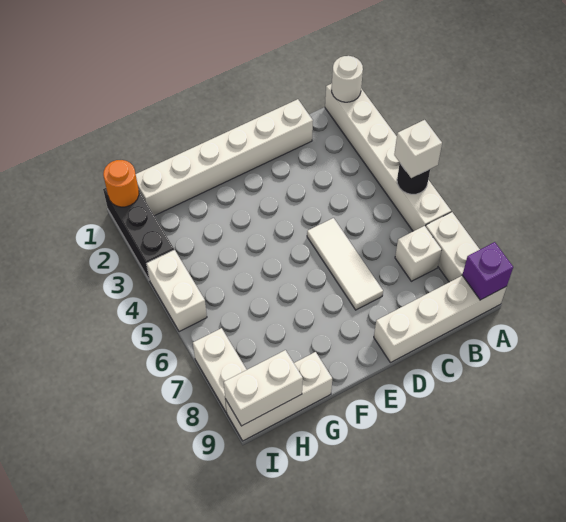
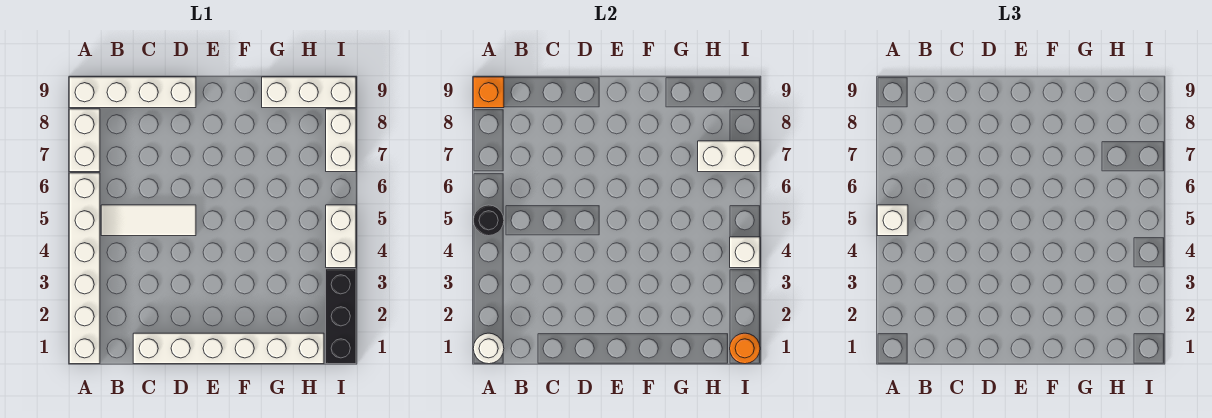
purple brick A9 level 2 -> orange brick A9 level 2
white brick B7 level 1 -> white brick I4 level 2
white tile D5:D7 level 1 -> white tile B5:D5 level 1
white brick H9:I9 level 2 -> white brick H7:I7 level 2

